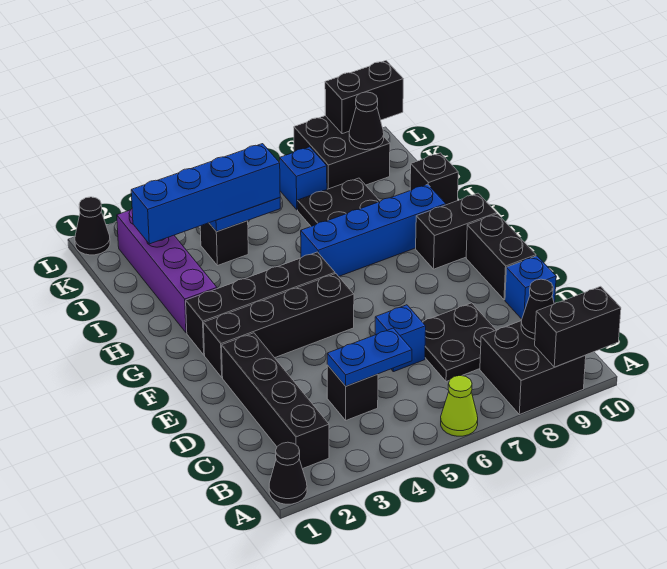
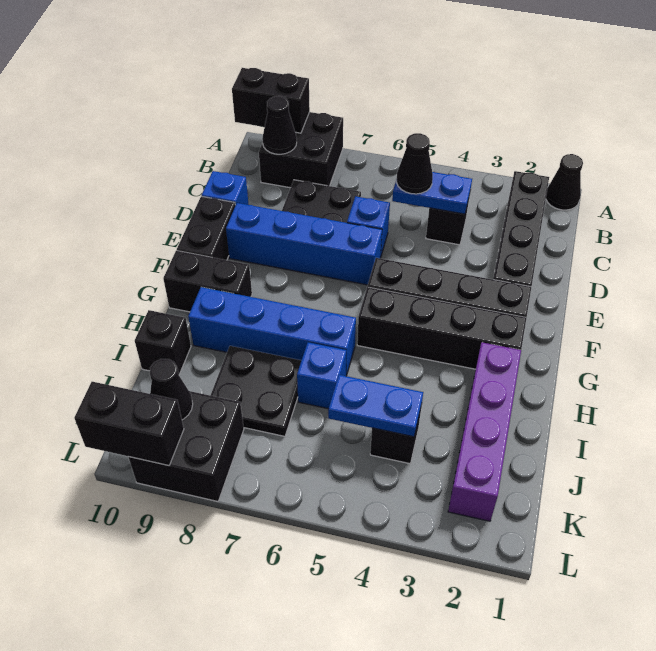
lime cone A6 level 1 -> none
blue brick J2:J5 level 3 -> blue brick E6:E9 level 1
blue brick K7 level 1 -> blue brick I6 level 1
black cone L1 level 1 -> black cone C5 level 3

